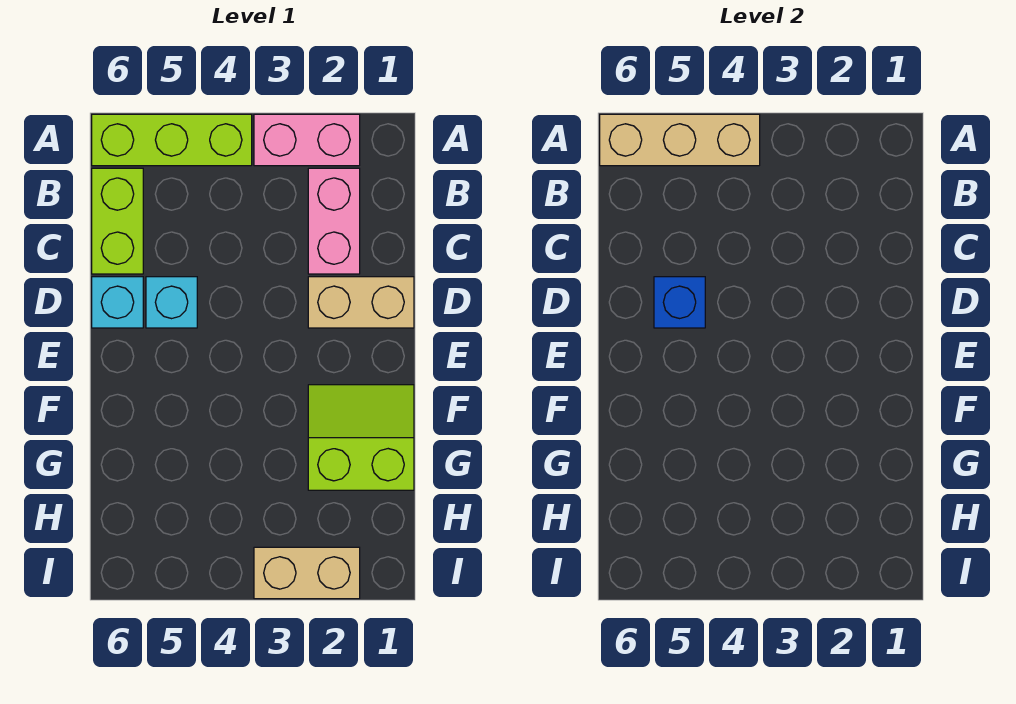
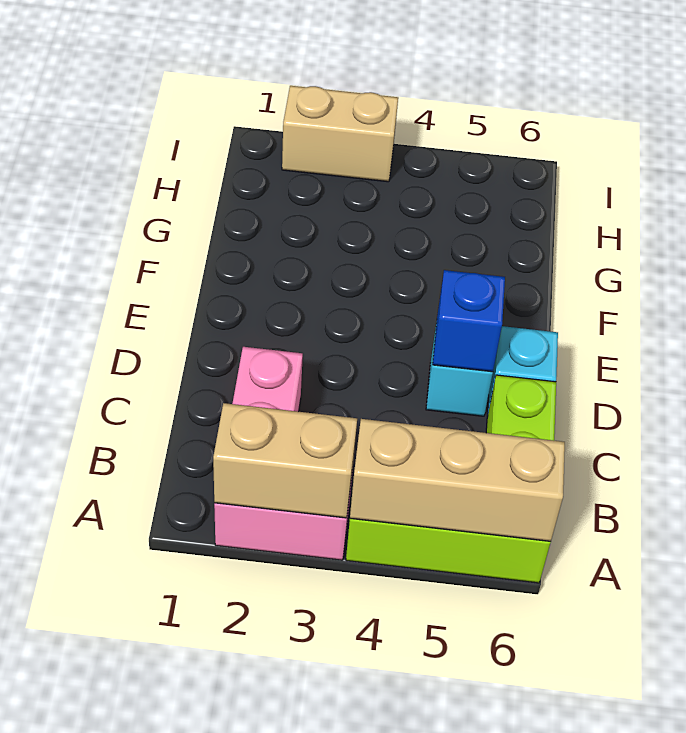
tan brick D1:D2 level 1 -> tan brick A2:A3 level 2
lime slope F1:G2 level 1 top G -> none

